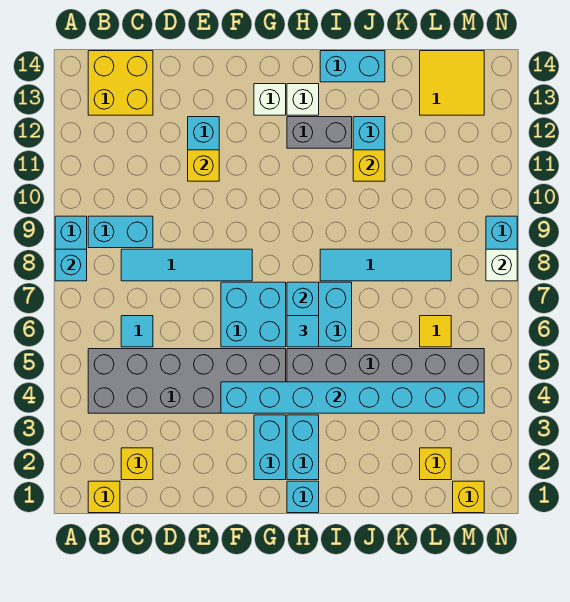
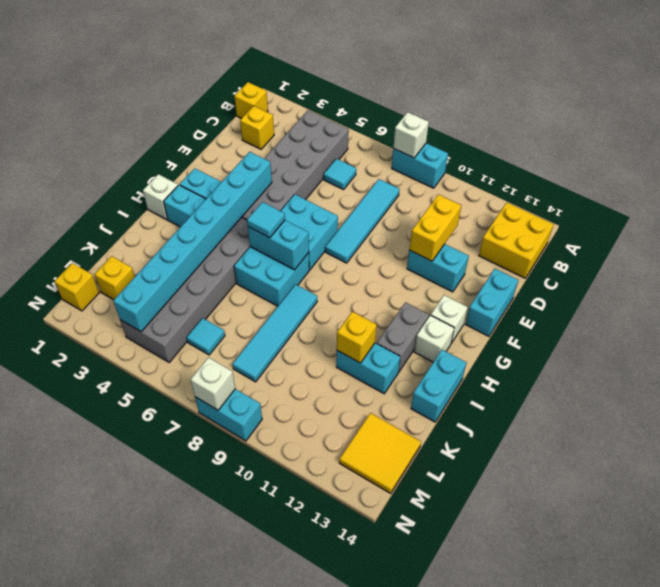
cyan brick A8 level 2 -> white brick A8 level 2
cyan brick B9:C9 level 1 -> cyan brick E14:F14 level 1
yellow brick E11 level 2 -> yellow brick D11:E11 level 2
cyan brick H1 level 1 -> white brick H1 level 1
yellow tile L6 level 1 -> cyan tile L6 level 1

